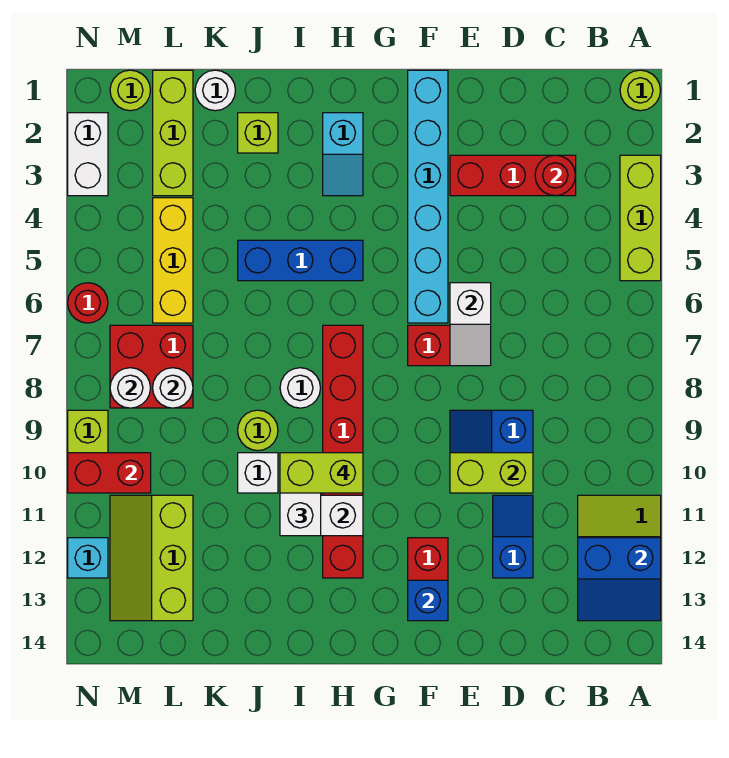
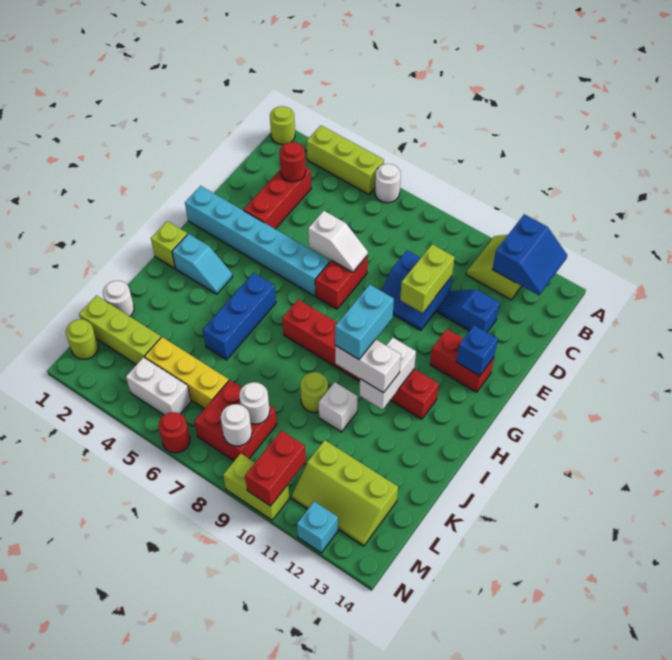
lime brick H10:I10 level 4 -> cyan brick H10:I10 level 4
white round brick I8 level 1 -> white round brick A6 level 1
lime brick J2 level 1 -> lime brick H1 level 1
white brick N2:N3 level 1 -> white brick M4:M5 level 1

